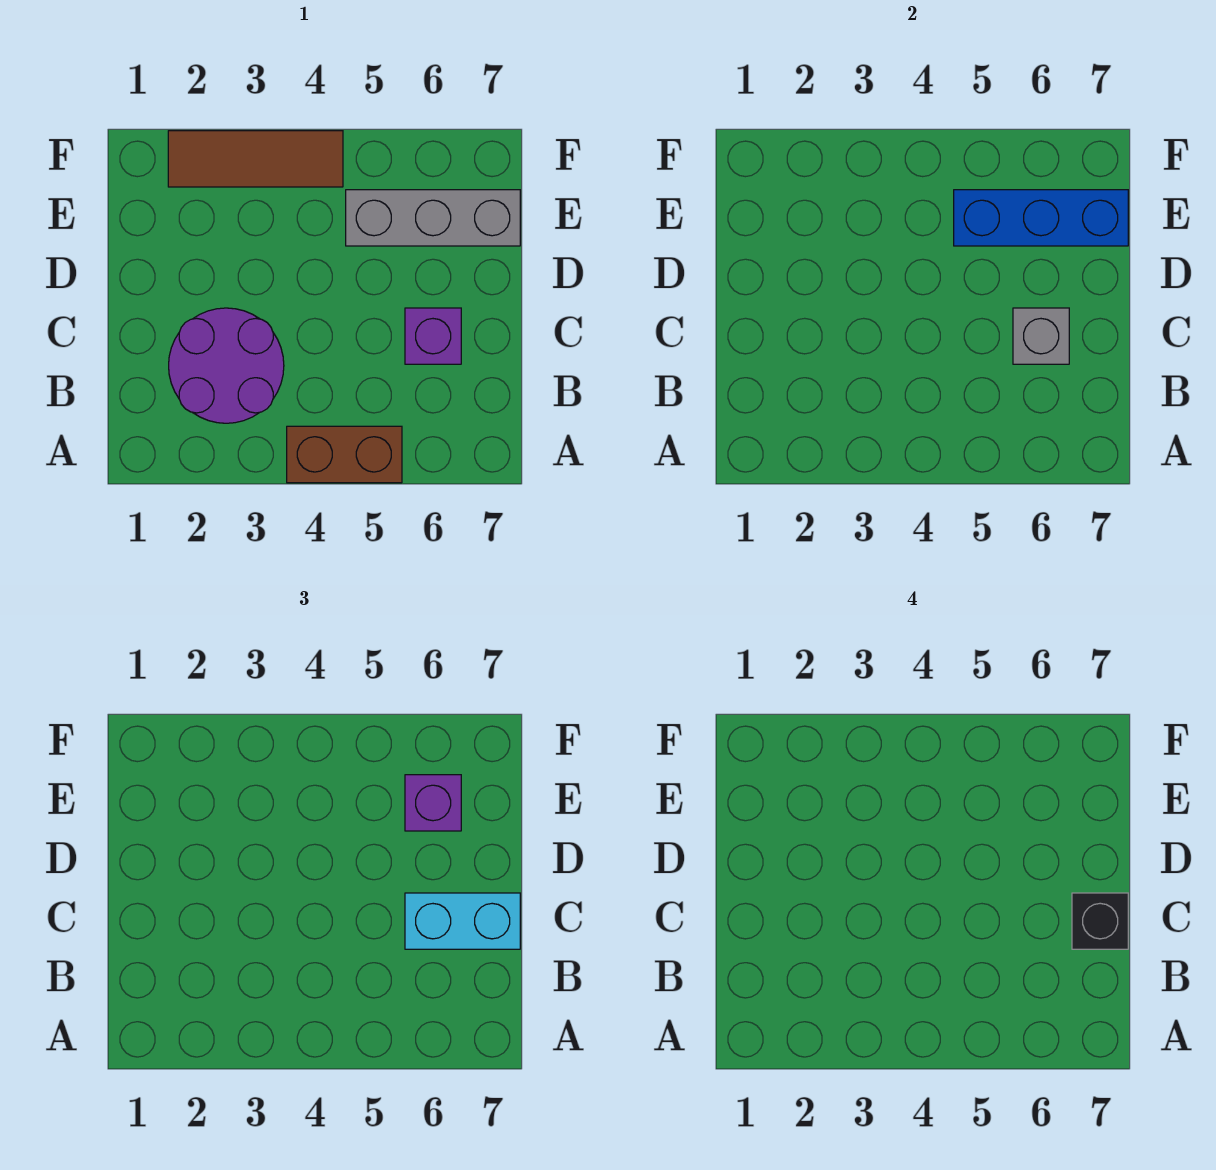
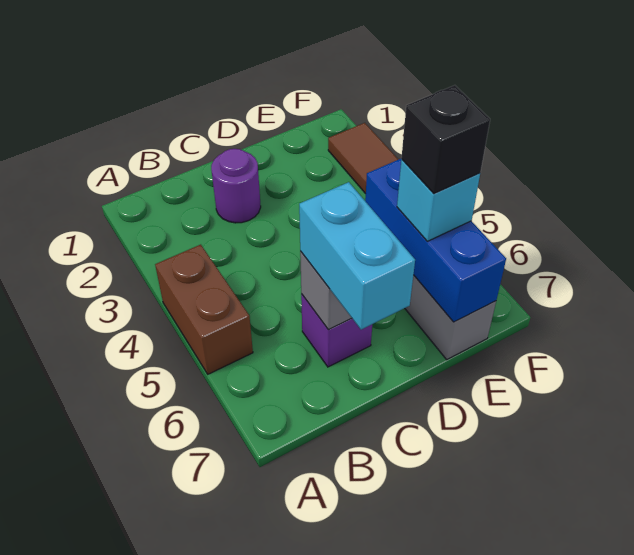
purple round brick B2:C3 level 1 -> purple round brick C2 level 1
black brick C7 level 4 -> black brick E6 level 4
purple brick E6 level 3 -> cyan brick E6 level 3

